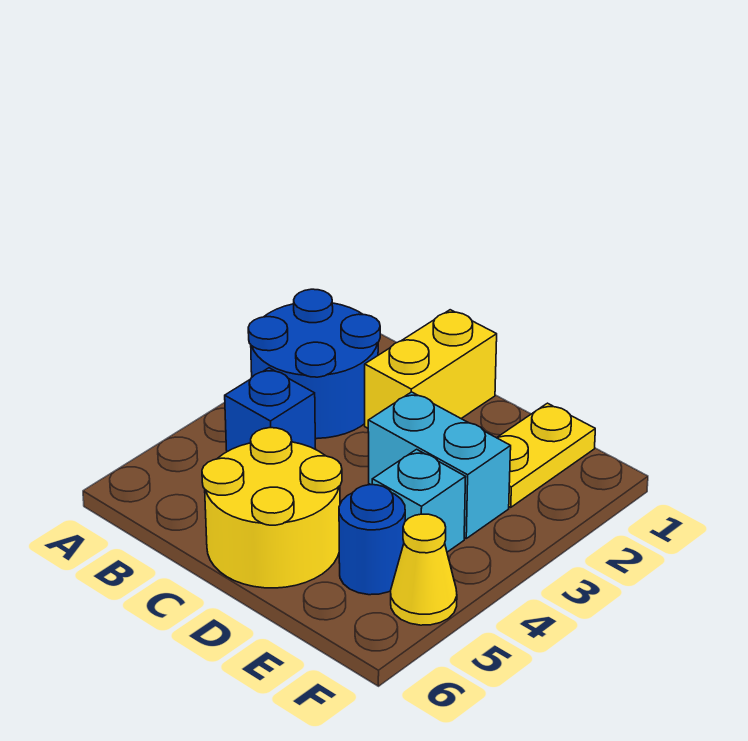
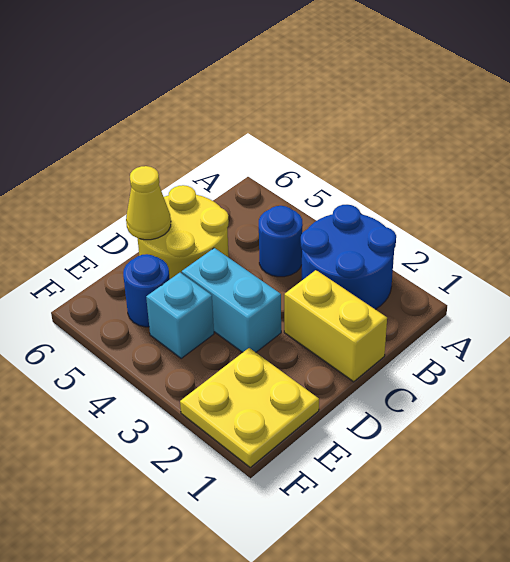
blue brick B4 level 1 -> blue round brick B4 level 1
cyan brick D3:E3 level 1 -> cyan brick D3:D4 level 1
yellow plate E1:E2 level 1 -> yellow plate E1:F2 level 1
yellow cone F5 level 1 -> yellow cone D6 level 2

